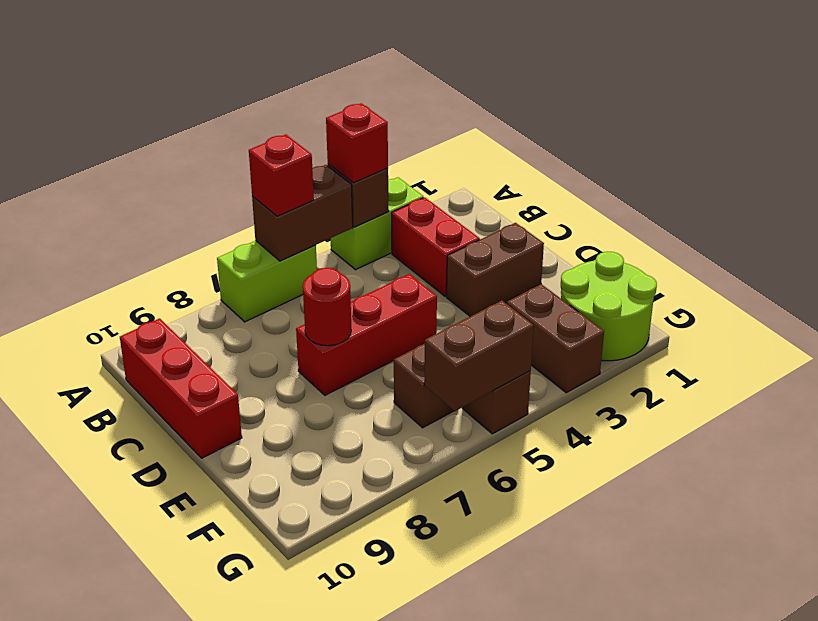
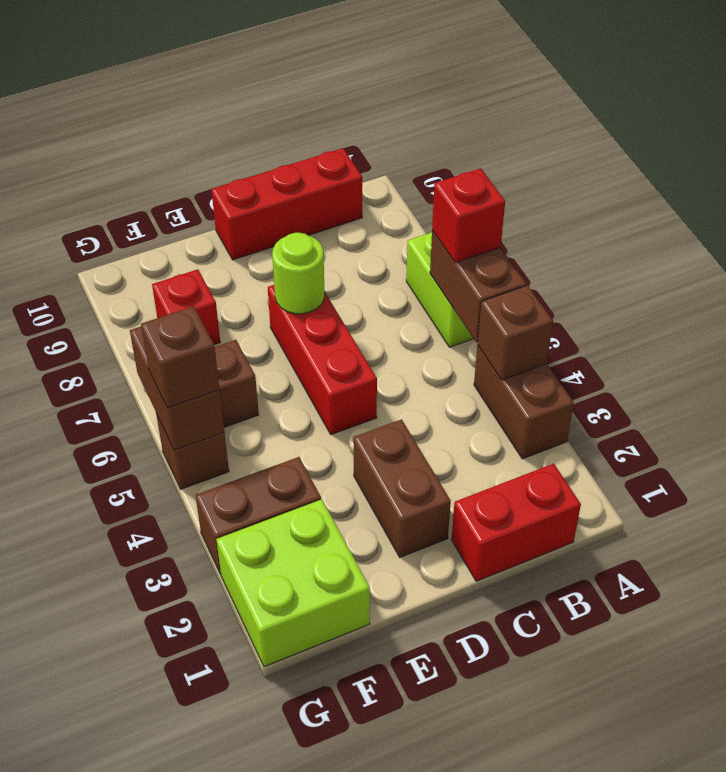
lime brick A3:A4 level 1 -> brown brick A3:A4 level 1
red brick A4 level 3 -> red brick F8 level 1
red brick B3:C3 level 1 -> red brick B1:C1 level 1
red round brick D7 level 2 -> lime round brick D7 level 2
lime round brick F1:G2 level 1 -> lime brick F1:G2 level 1
none -> brown brick G5 level 3

